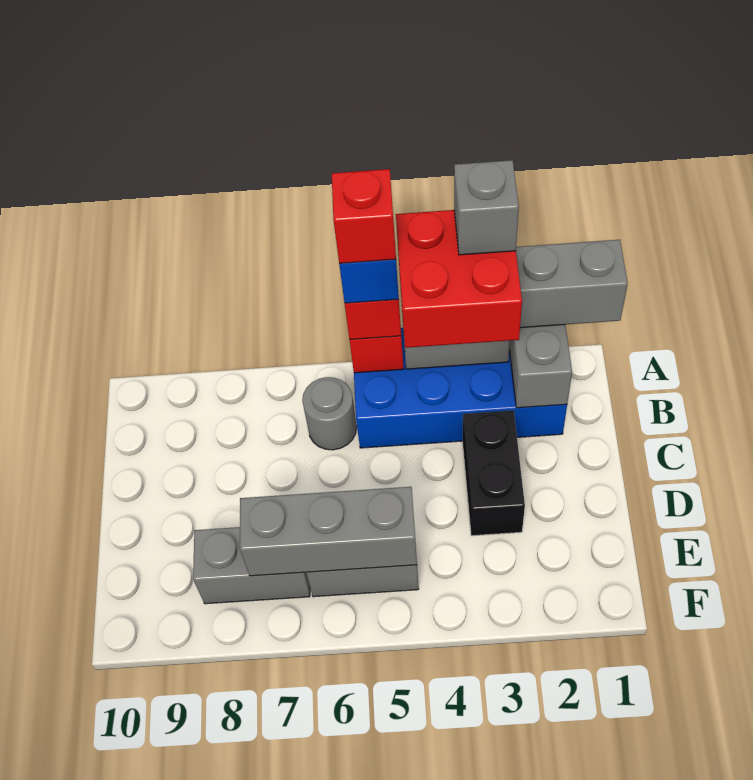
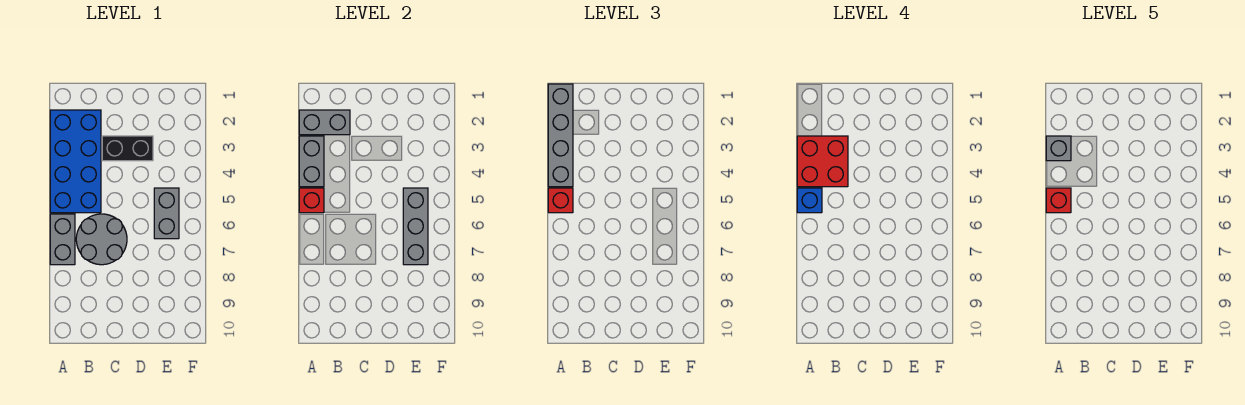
grey round brick B6 level 1 -> grey round brick B6:C7 level 1
grey brick E7:E8 level 1 -> grey brick A6:A7 level 1

